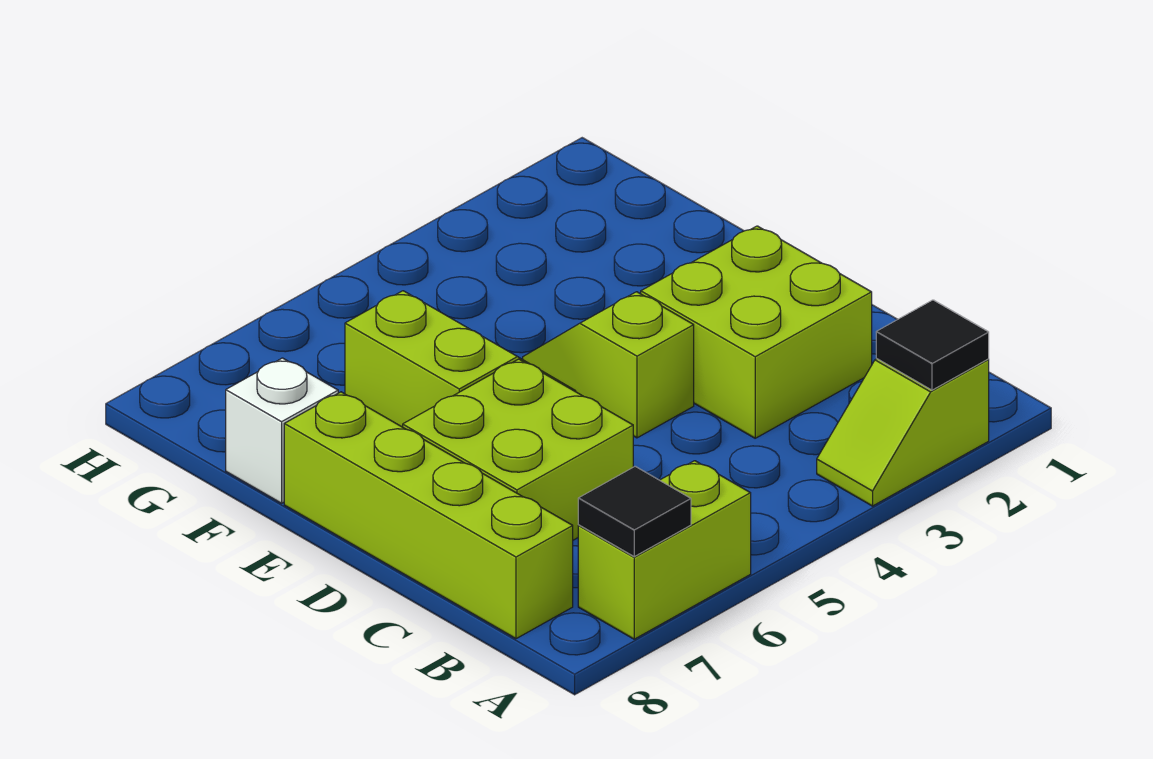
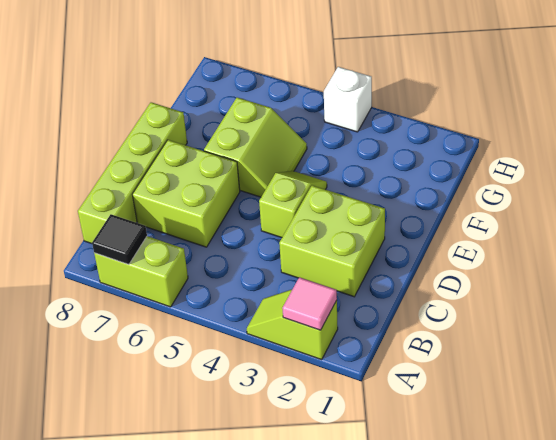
black tile A2 level 2 -> pink tile A2 level 2
white brick F8 level 1 -> white brick H4 level 1

